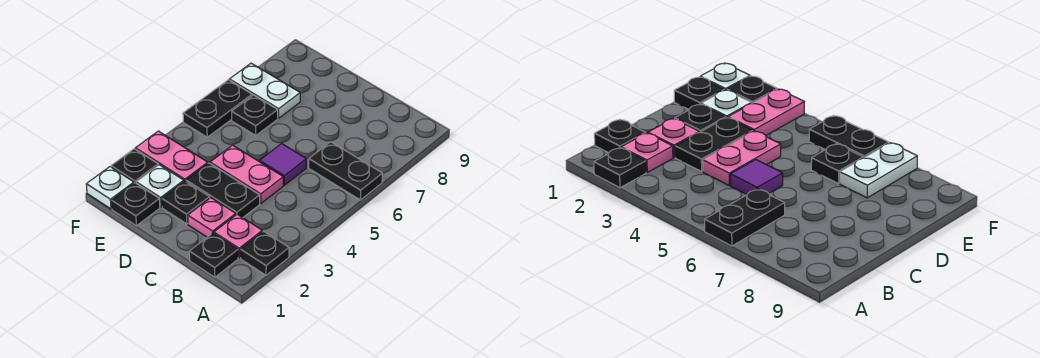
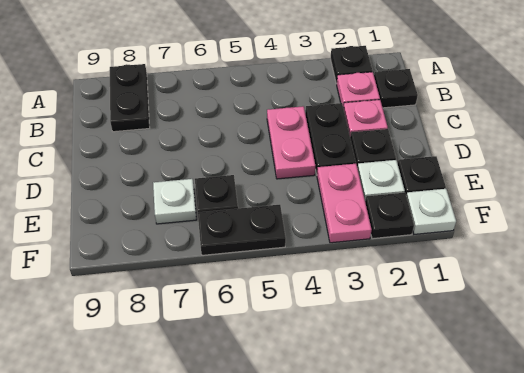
black plate A6:B6 level 1 -> black plate A8:B8 level 1
purple tile C5 level 1 -> none
white plate E7:F7 level 1 -> white plate E7 level 1

